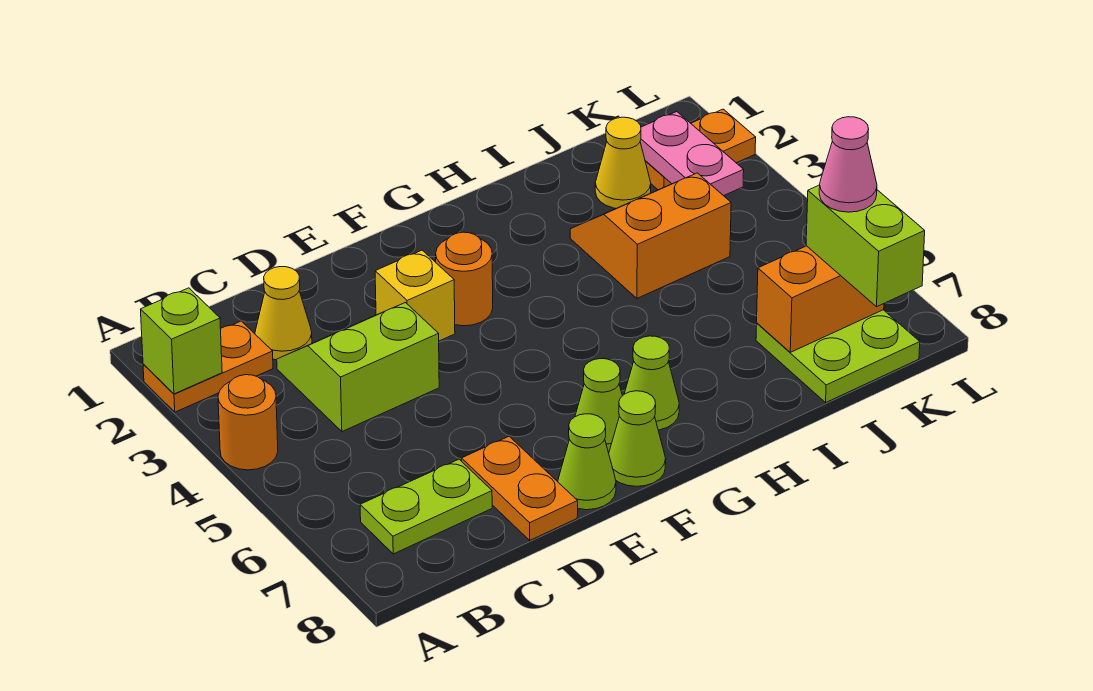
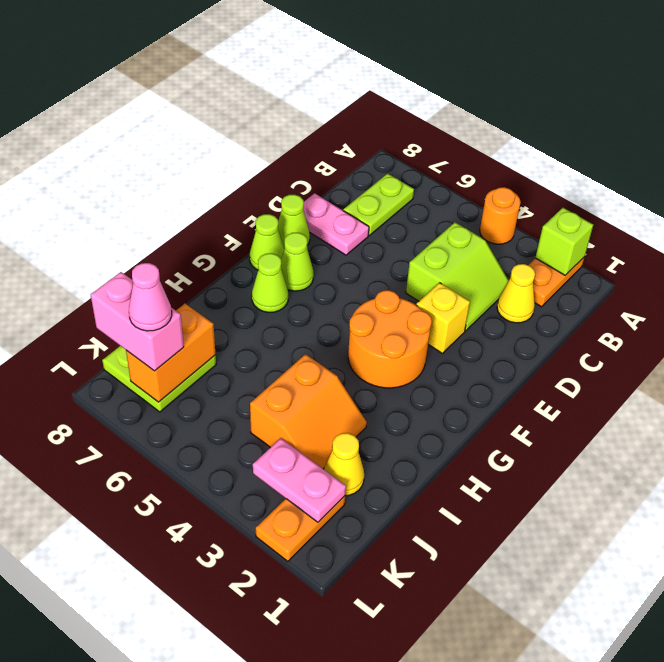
orange plate D7:D8 level 1 -> pink plate D7:D8 level 1
orange round brick F3 level 1 -> orange round brick F3:G4 level 1
lime brick K7:K8 level 3 -> pink brick K7:K8 level 3

